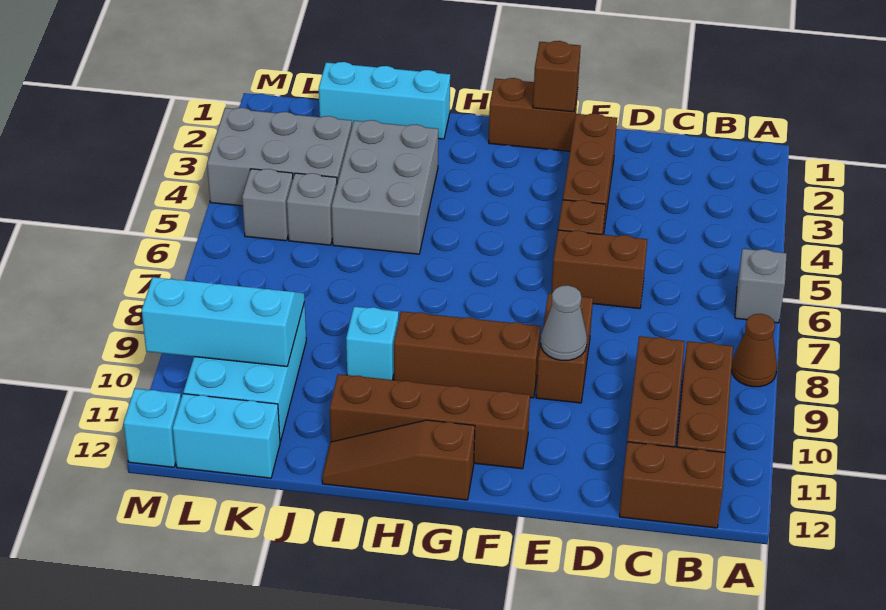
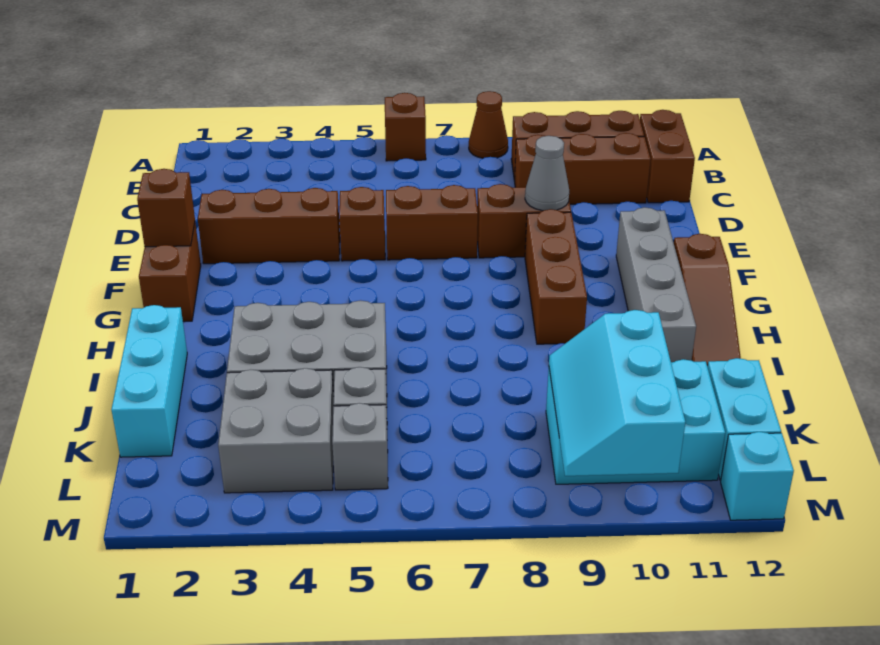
grey brick A6 level 1 -> brown brick A6 level 1
brown brick D6:E6 level 1 -> brown brick E6:E7 level 1
brown brick F11:I11 level 1 -> grey brick F11:I11 level 1
cyan brick I9 level 1 -> none
grey brick K3:M4 level 1 -> grey brick K3:L4 level 1

